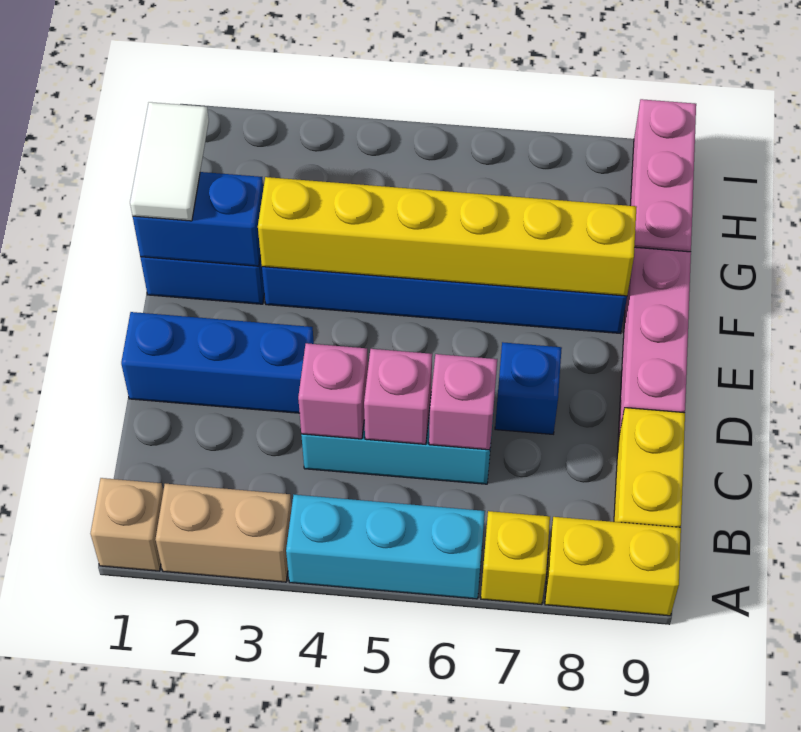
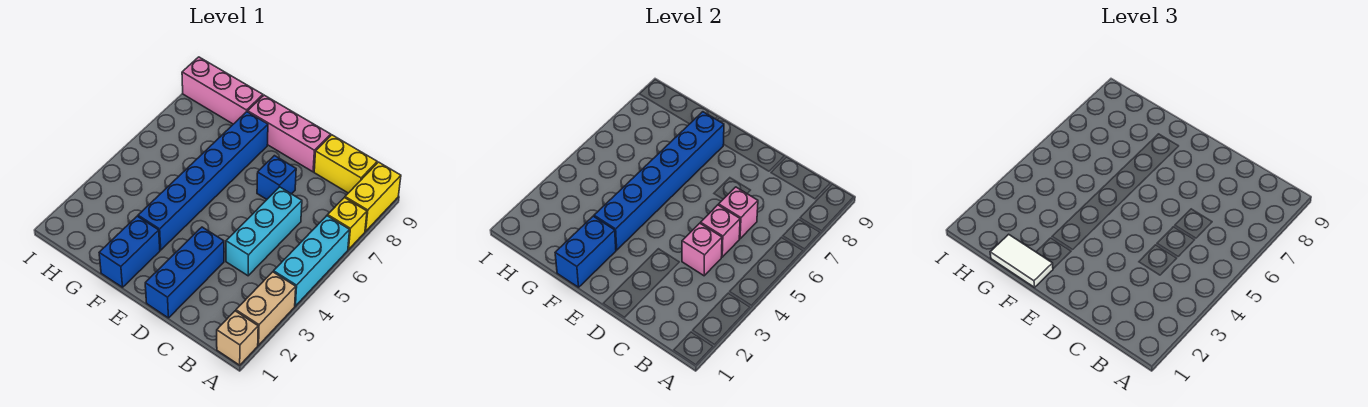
yellow brick F3:F8 level 2 -> blue brick F3:F8 level 2

